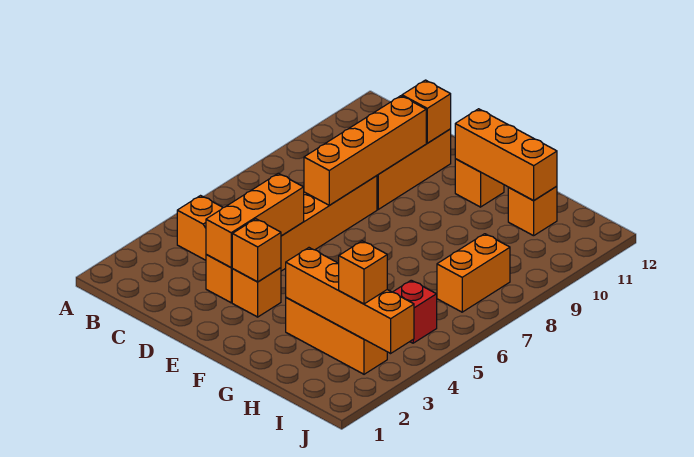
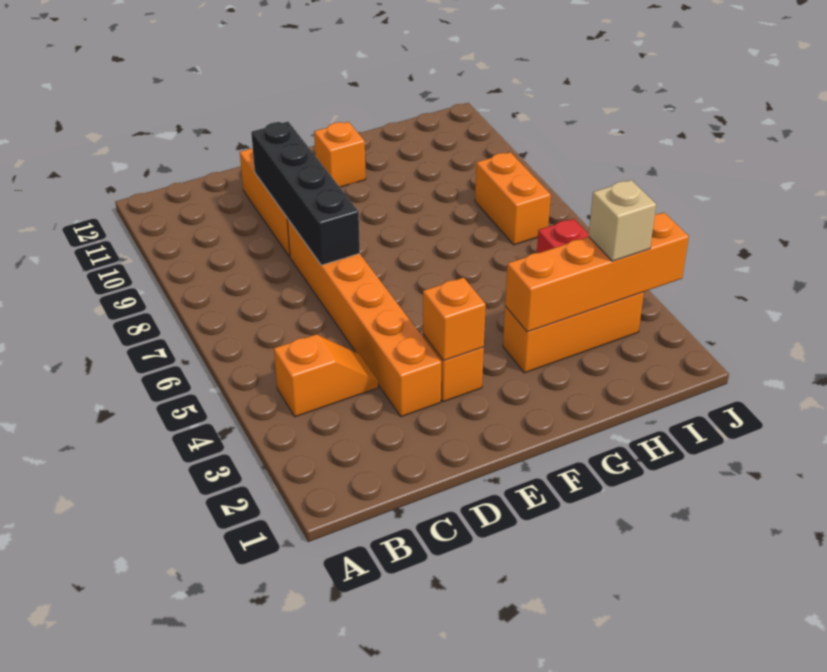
orange brick D3:D5 level 2 -> none
orange brick D7:D10 level 2 -> black brick D7:D10 level 2
orange brick D11 level 2 -> none
orange brick F11:H11 level 2 -> none
orange brick H11 level 1 -> none
orange brick I3 level 3 -> tan brick I3 level 3

